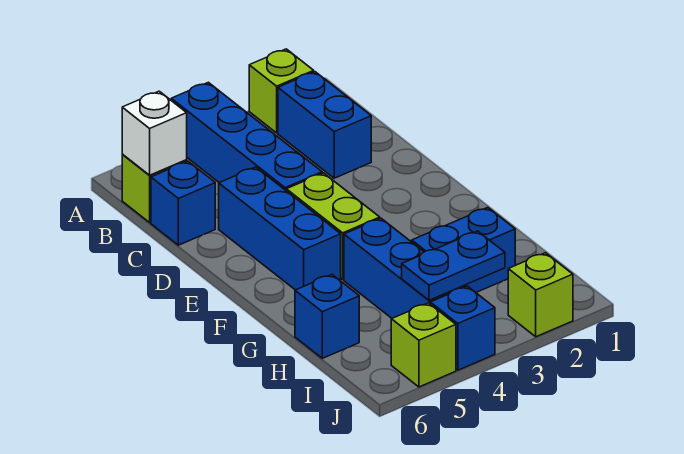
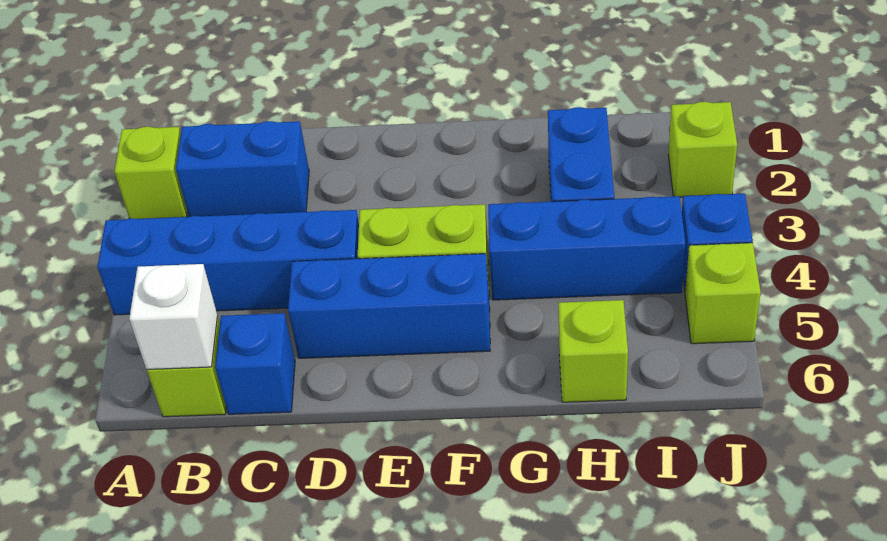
blue brick H6 level 1 -> lime brick H6 level 1
blue plate I3:I4 level 2 -> none

